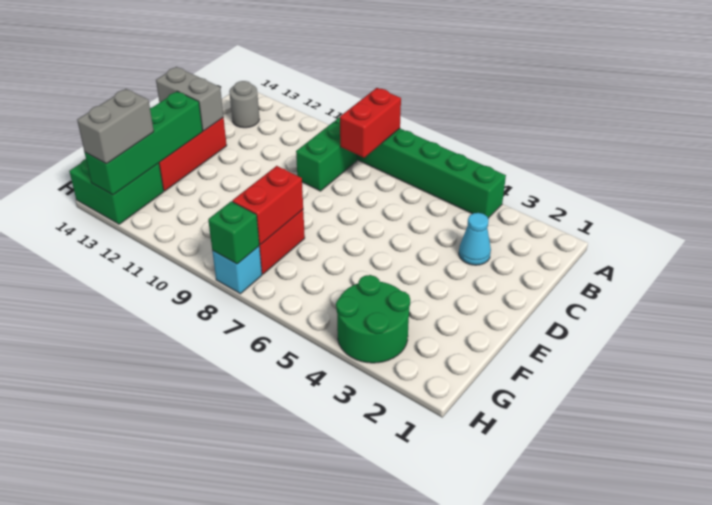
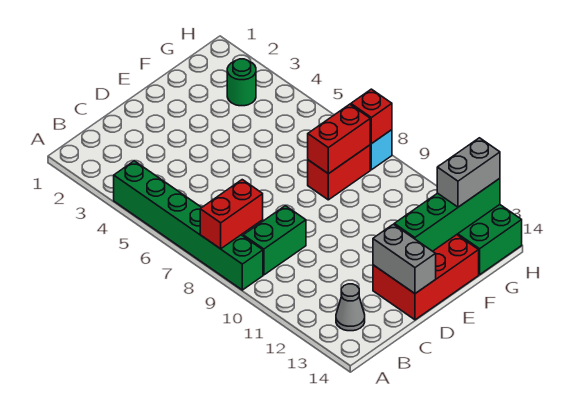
grey round brick B13 level 1 -> grey cone B13 level 1
cyan cone C3 level 1 -> none
green round brick G3:H4 level 1 -> green round brick G3 level 1
green brick H8 level 2 -> red brick H8 level 2

